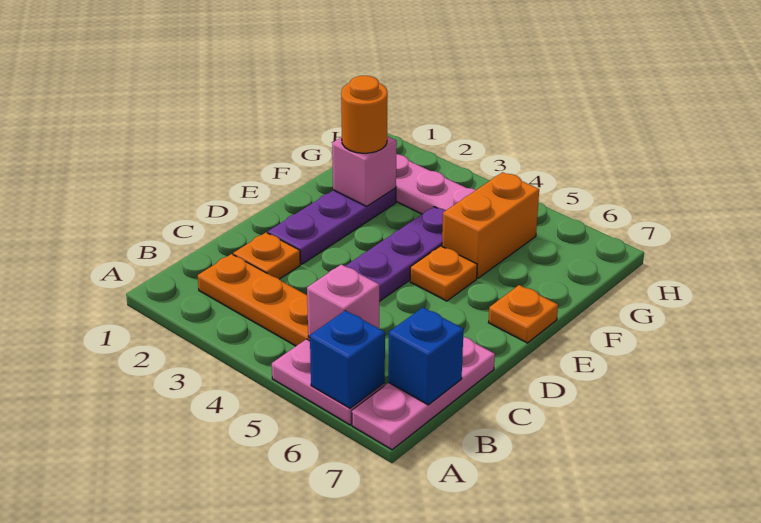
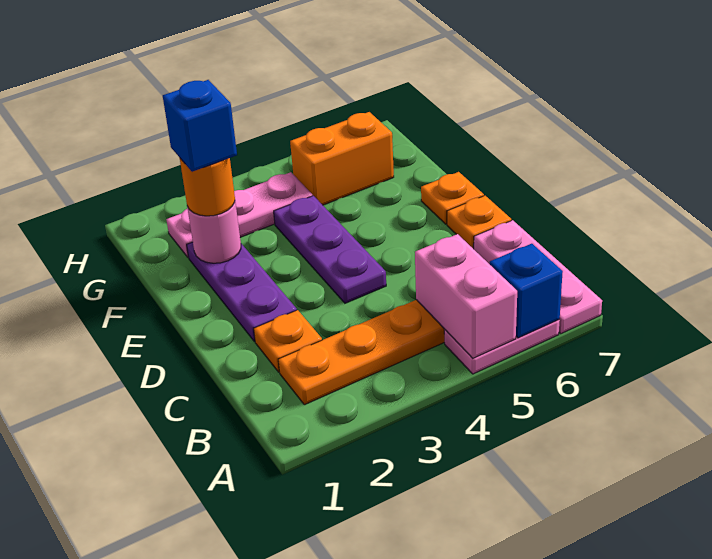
pink brick B5 level 2 -> pink brick A5:B5 level 2
blue brick B7 level 2 -> blue brick F2 level 4
orange plate E5 level 1 -> orange plate D7 level 1
pink brick F2 level 2 -> pink round brick F2 level 2
orange brick F5:G5 level 1 -> orange brick G5:G6 level 1

